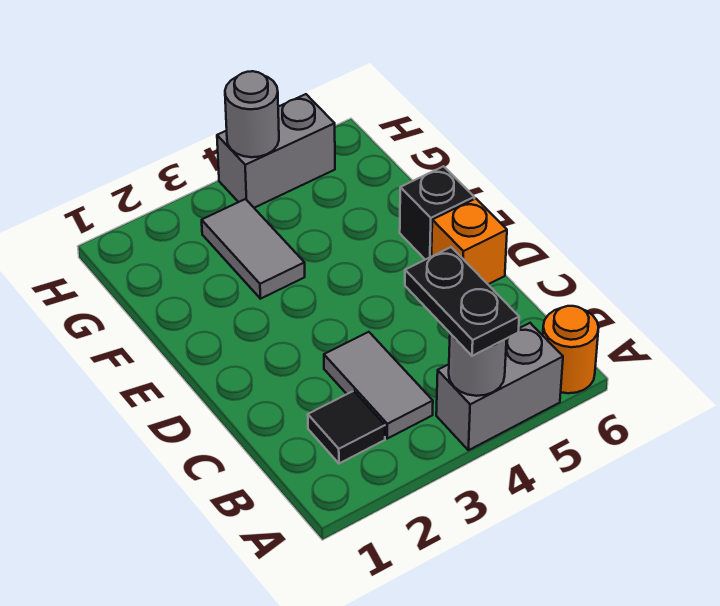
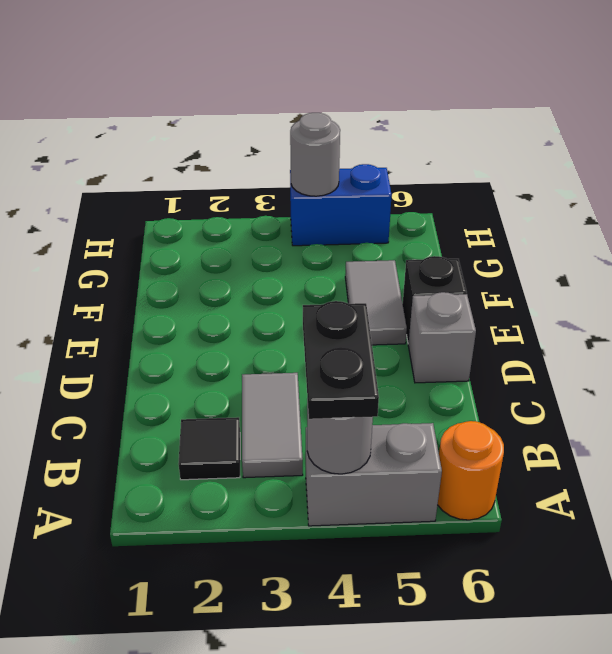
orange brick D6 level 1 -> grey brick D6 level 1
grey tile F3:G3 level 1 -> grey tile E5:F5 level 1
grey brick H4:H5 level 1 -> blue brick H4:H5 level 1

